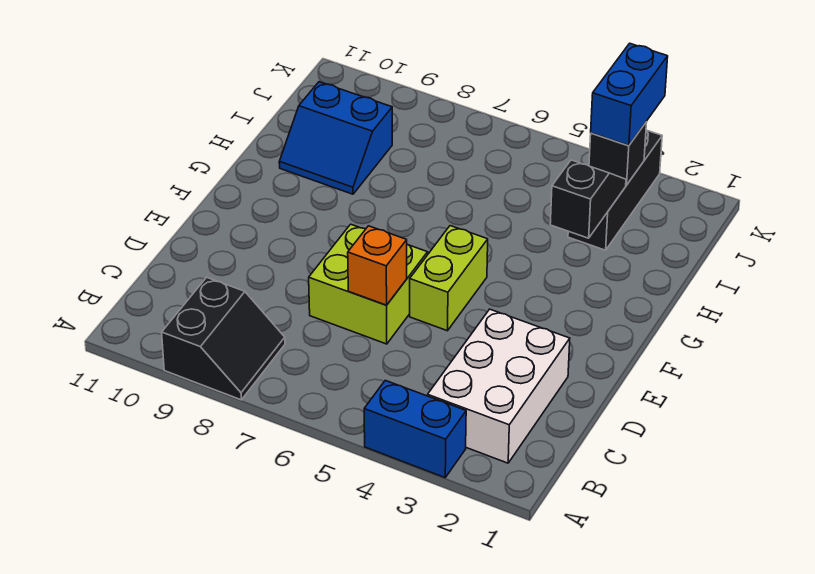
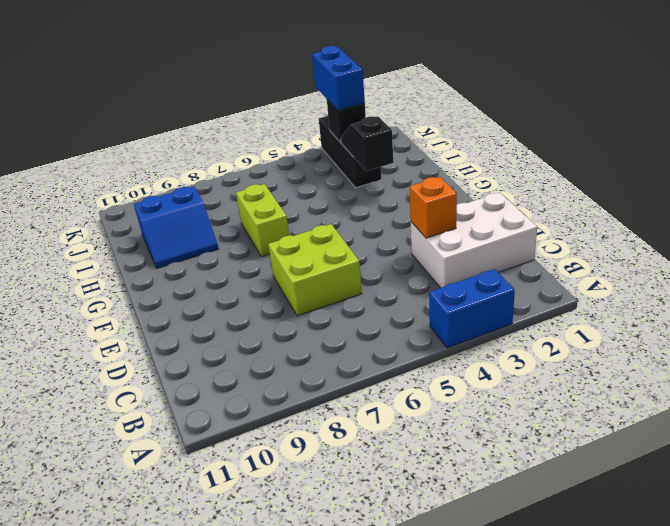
black slope A8:B9 level 1 top 9 -> none
white brick B2:D3 level 1 -> white brick C1:D3 level 1
orange brick D6 level 2 -> orange brick D3 level 2
lime brick E5:F5 level 1 -> lime brick G7:H7 level 1

